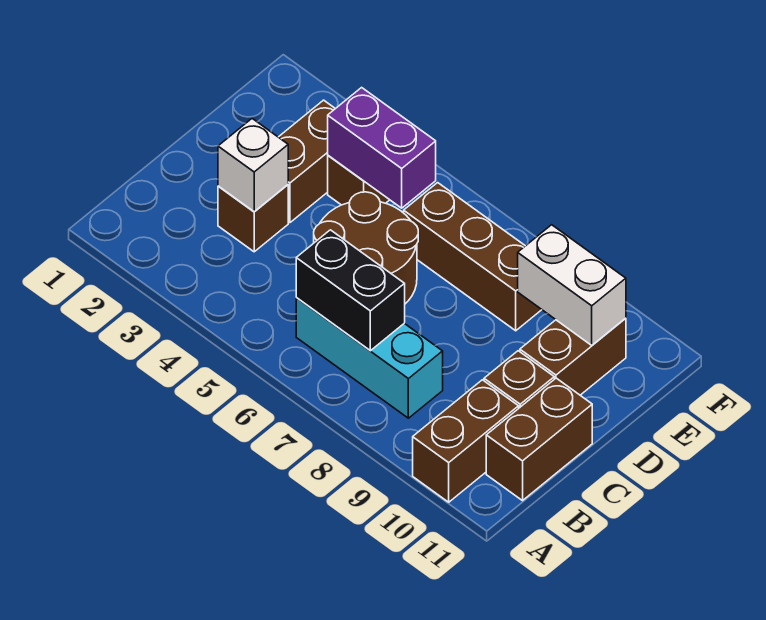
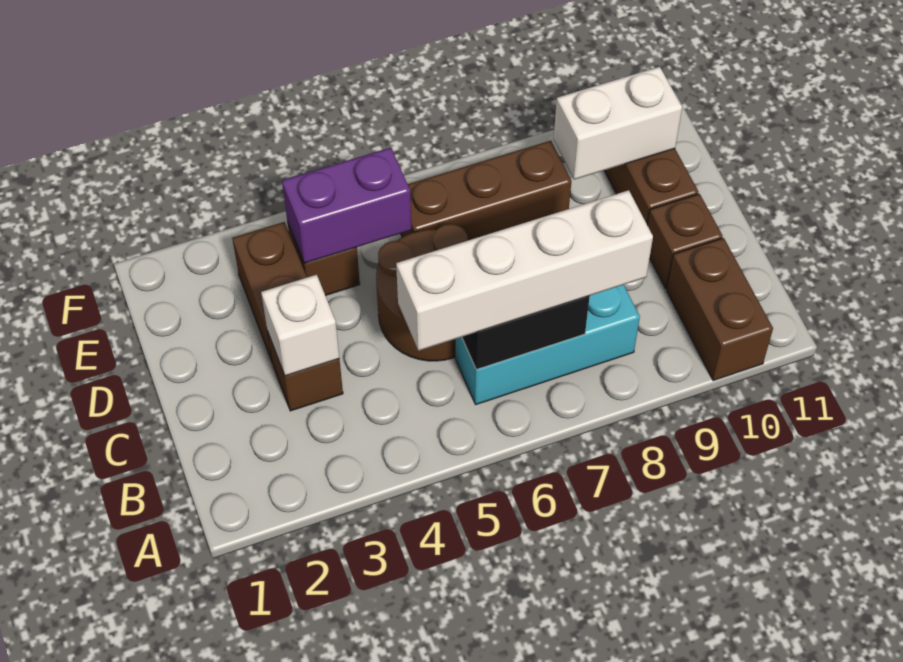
none -> white brick B5:B8 level 3
brown brick B11:C11 level 1 -> none

